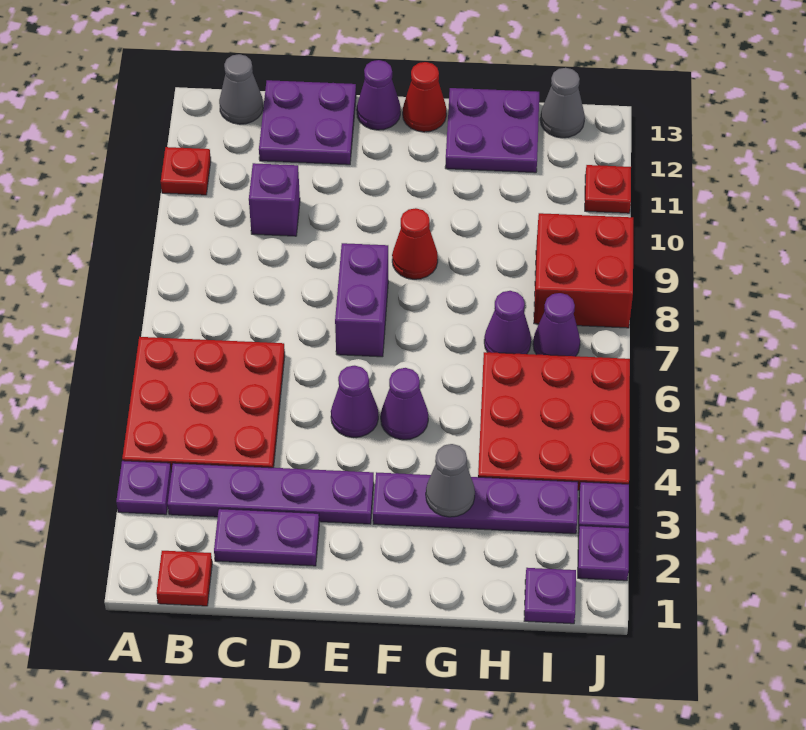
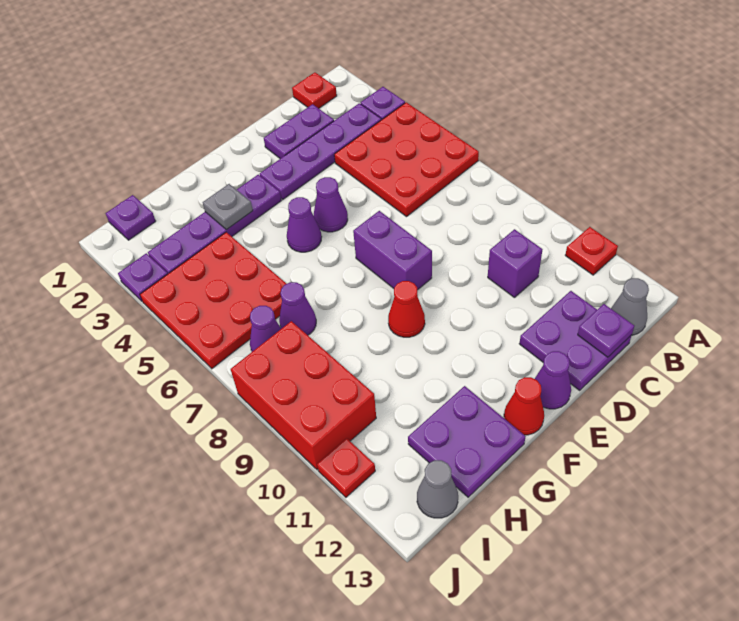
grey cone G3 level 2 -> grey plate G3 level 2
red brick I8:J9 level 1 -> red brick I8:J10 level 1
purple plate J2 level 1 -> purple plate C13 level 2

